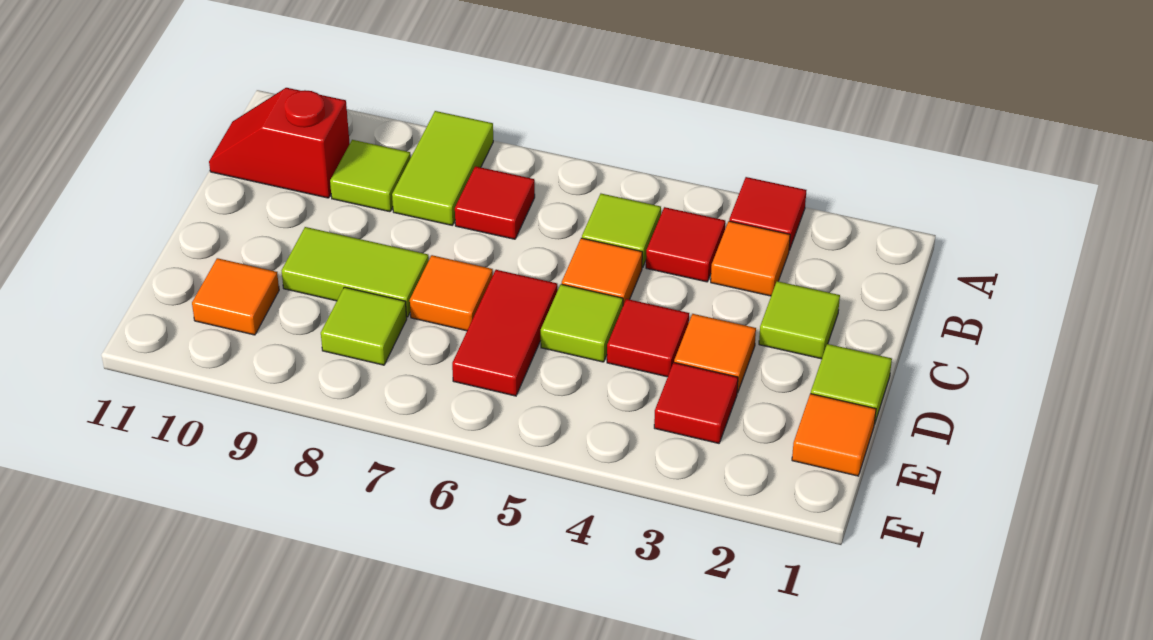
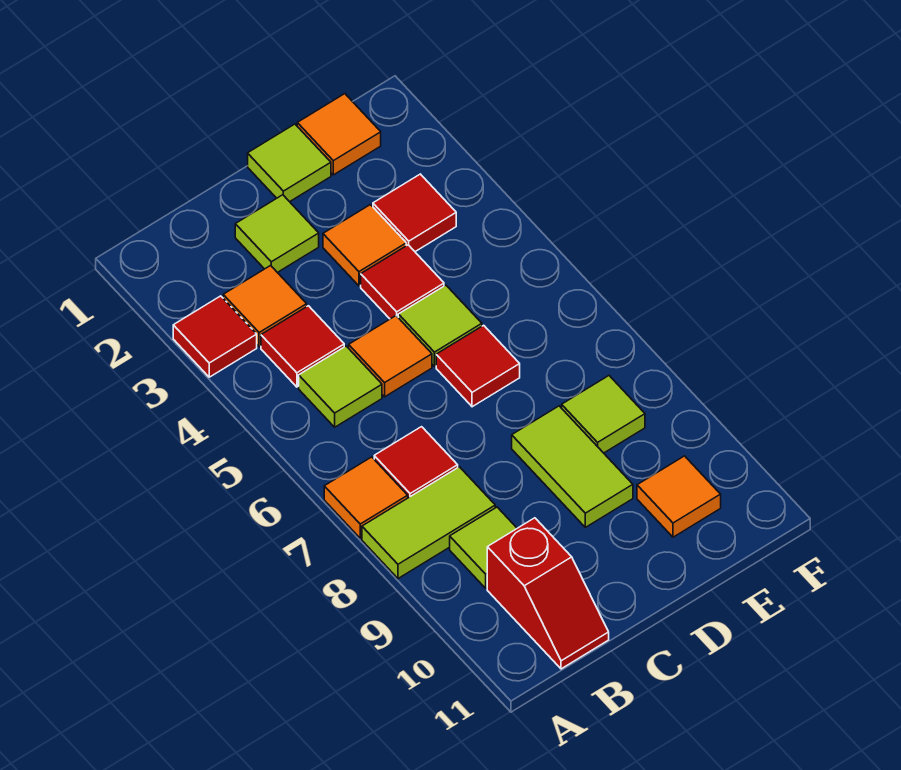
red tile D6:E6 level 1 -> red tile D6 level 1
orange tile D7 level 1 -> orange tile A7 level 1

